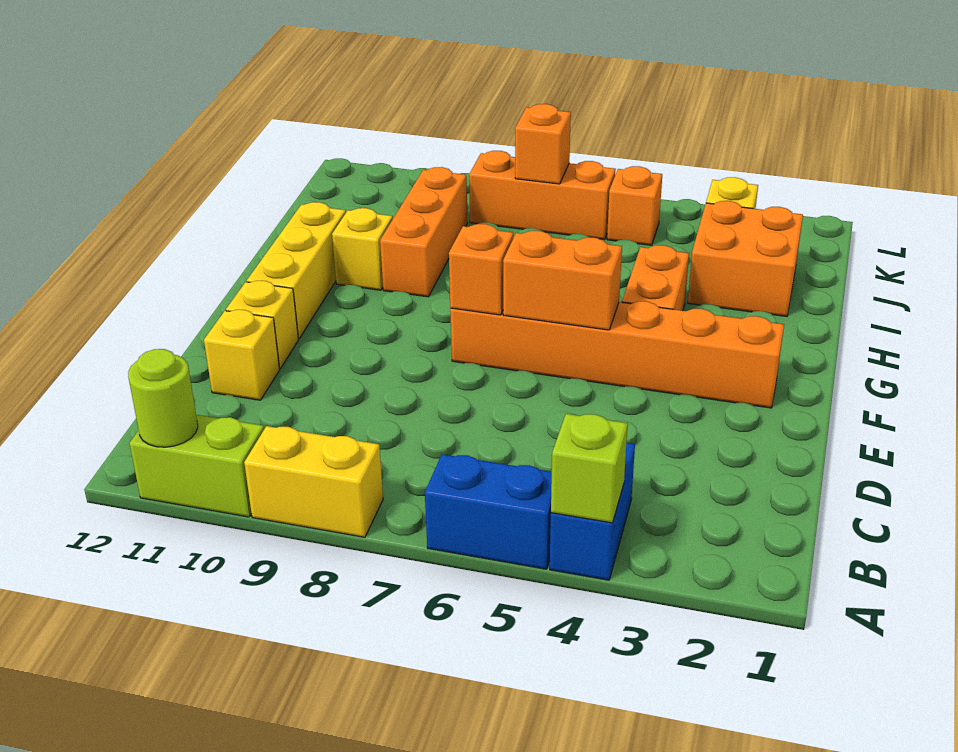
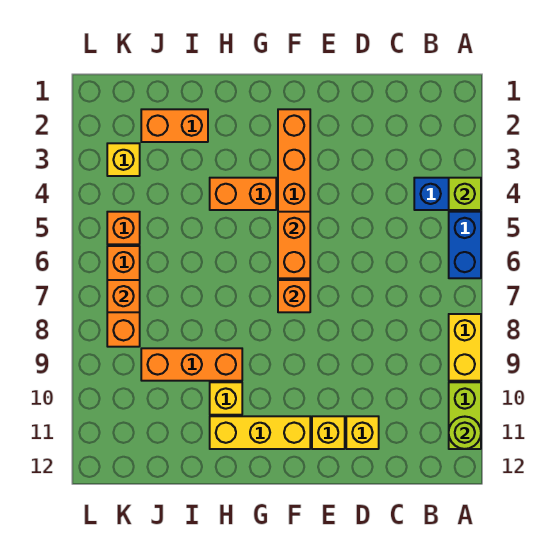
orange brick I2:J3 level 1 -> orange brick I2:J2 level 1

